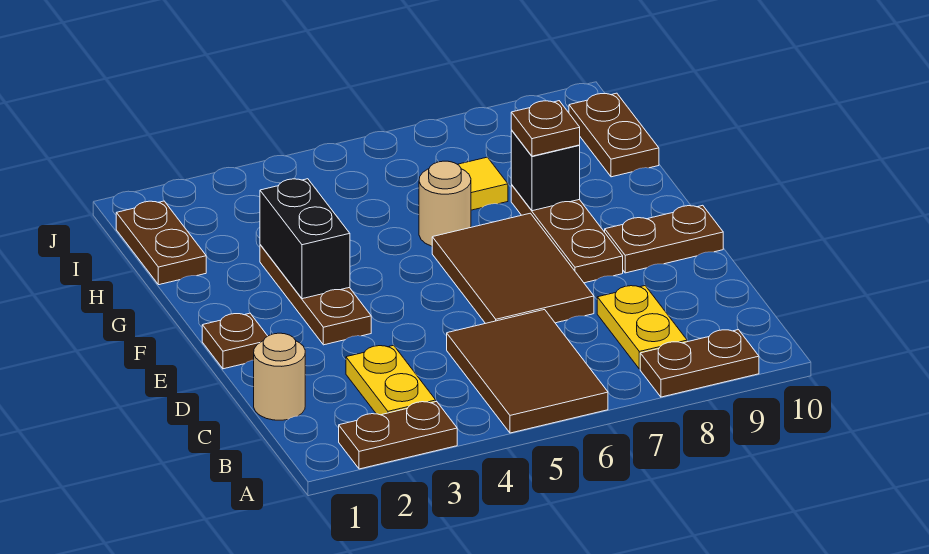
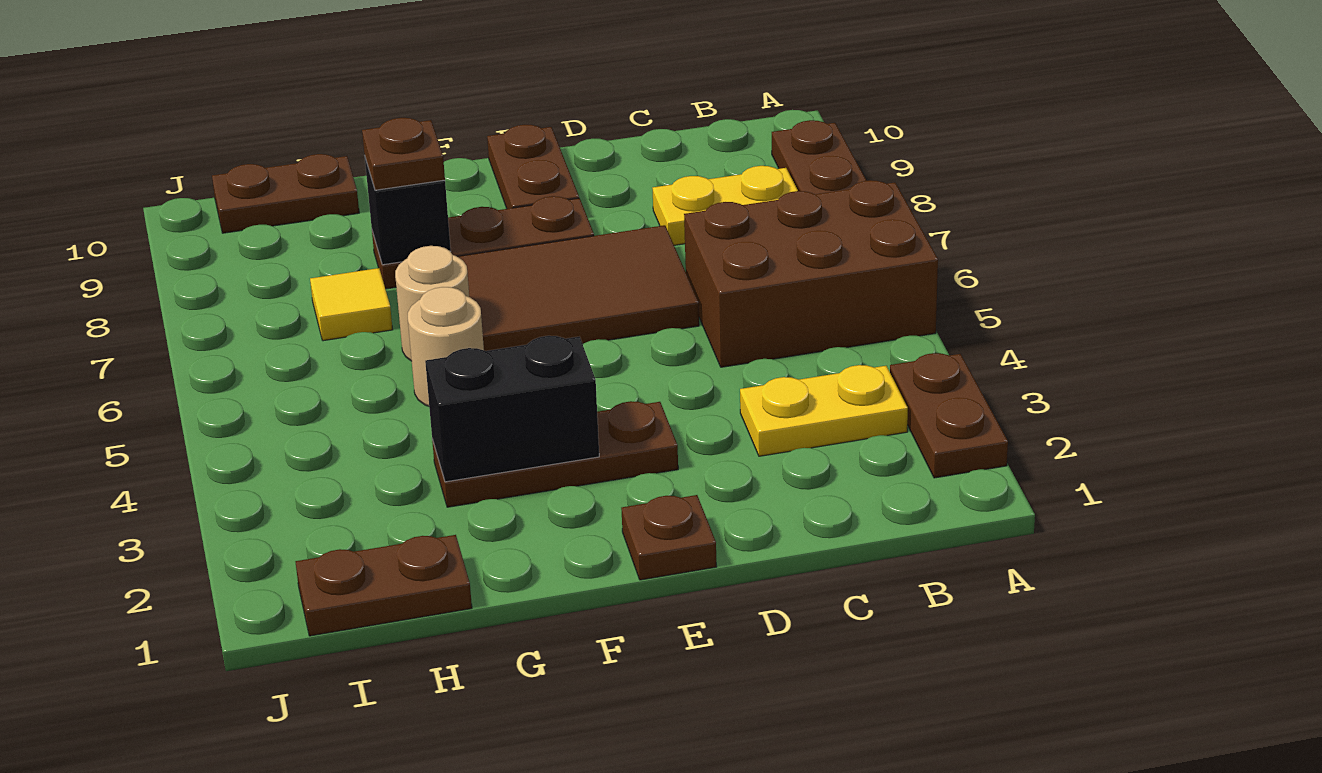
brown tile A5:C6 level 1 -> brown brick A5:C6 level 1
tan round brick C1 level 1 -> tan round brick G5 level 1

